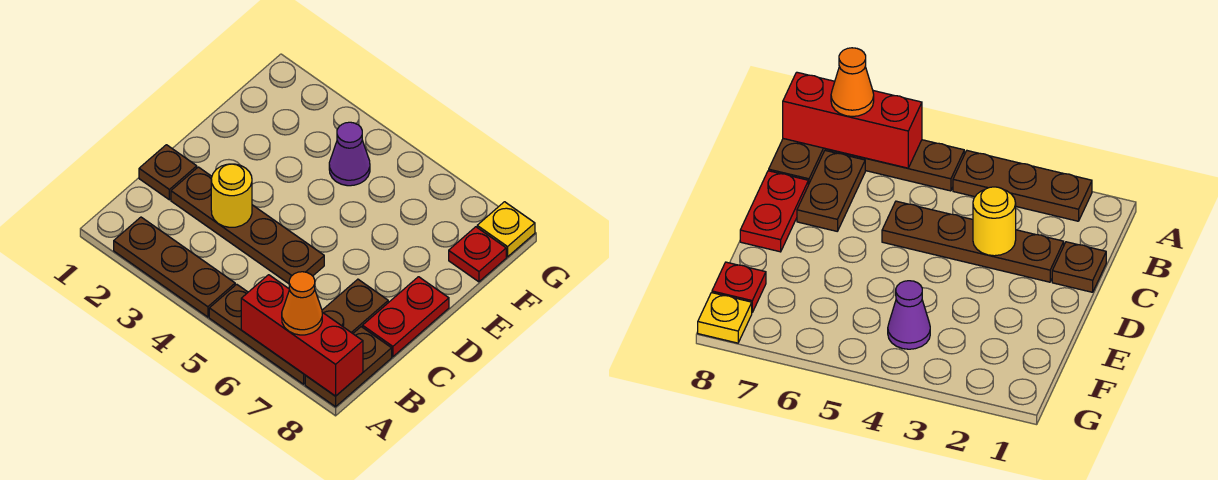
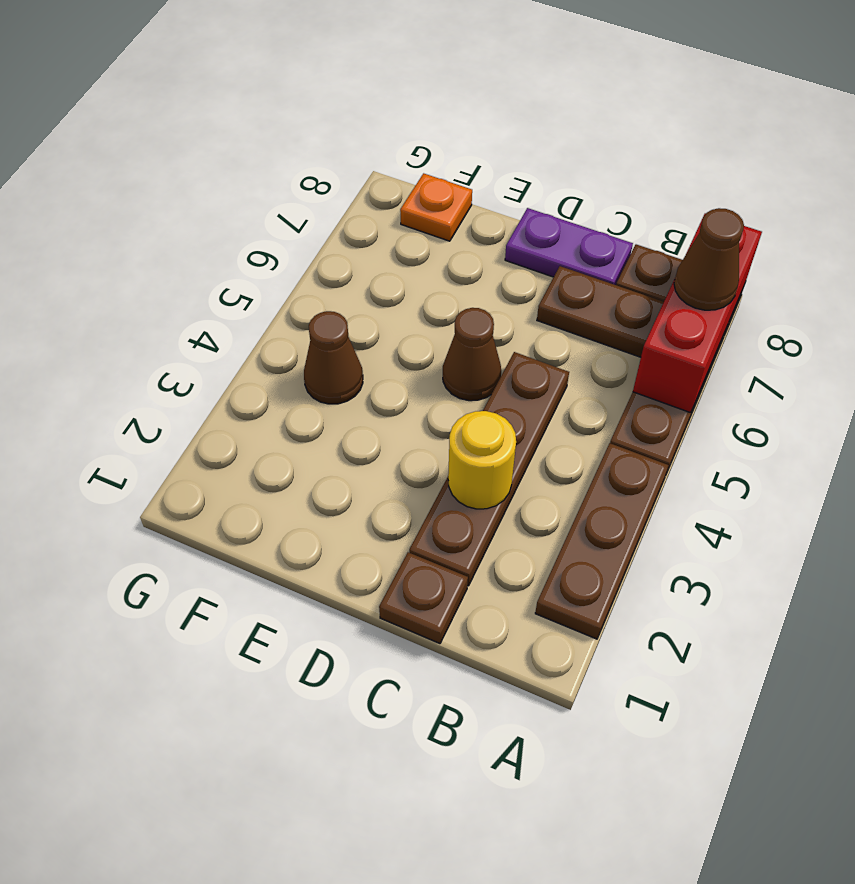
orange cone A7 level 3 -> brown cone A7 level 3
red plate C8:D8 level 1 -> purple plate C8:D8 level 1
none -> brown cone D5 level 1
purple cone F4 level 1 -> brown cone F4 level 1
red plate F8 level 1 -> orange plate F8 level 1
yellow plate G8 level 1 -> none

